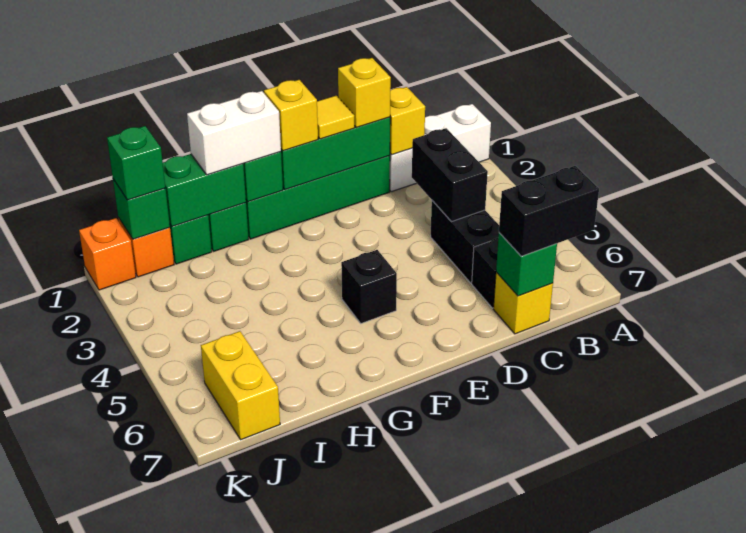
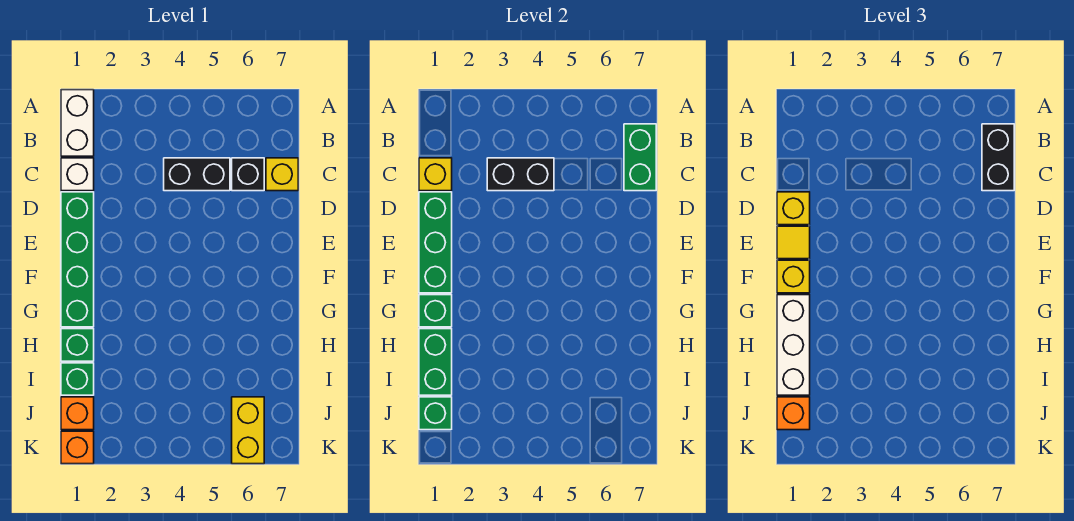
green brick C7 level 2 -> green brick B7:C7 level 2
black brick F5 level 1 -> none
white brick G1:H1 level 3 -> white brick G1:I1 level 3
green brick J1 level 3 -> orange brick J1 level 3
yellow brick J6:J7 level 1 -> yellow brick J6:K6 level 1

